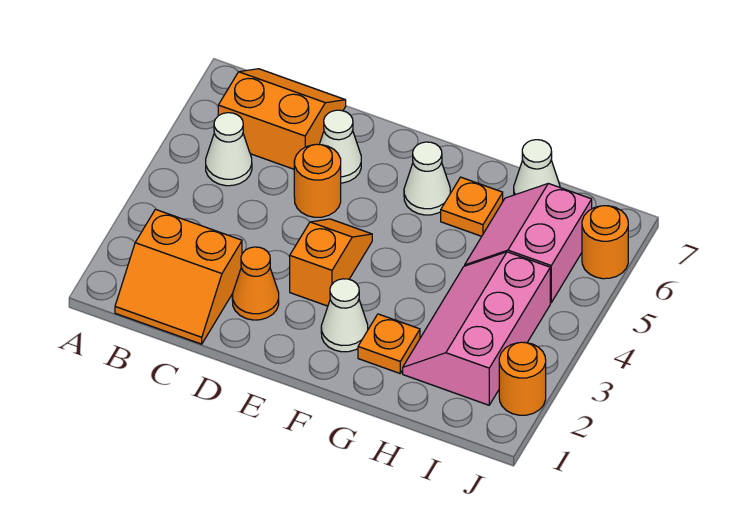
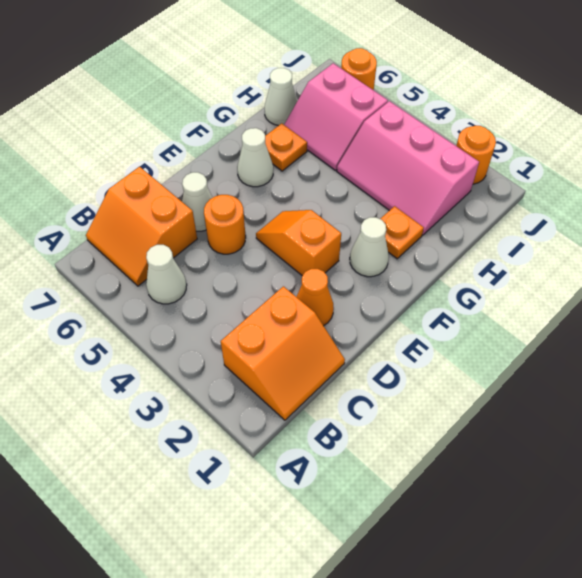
orange slope B6:C7 level 1 top 6 -> orange slope B6:C7 level 1 top C

